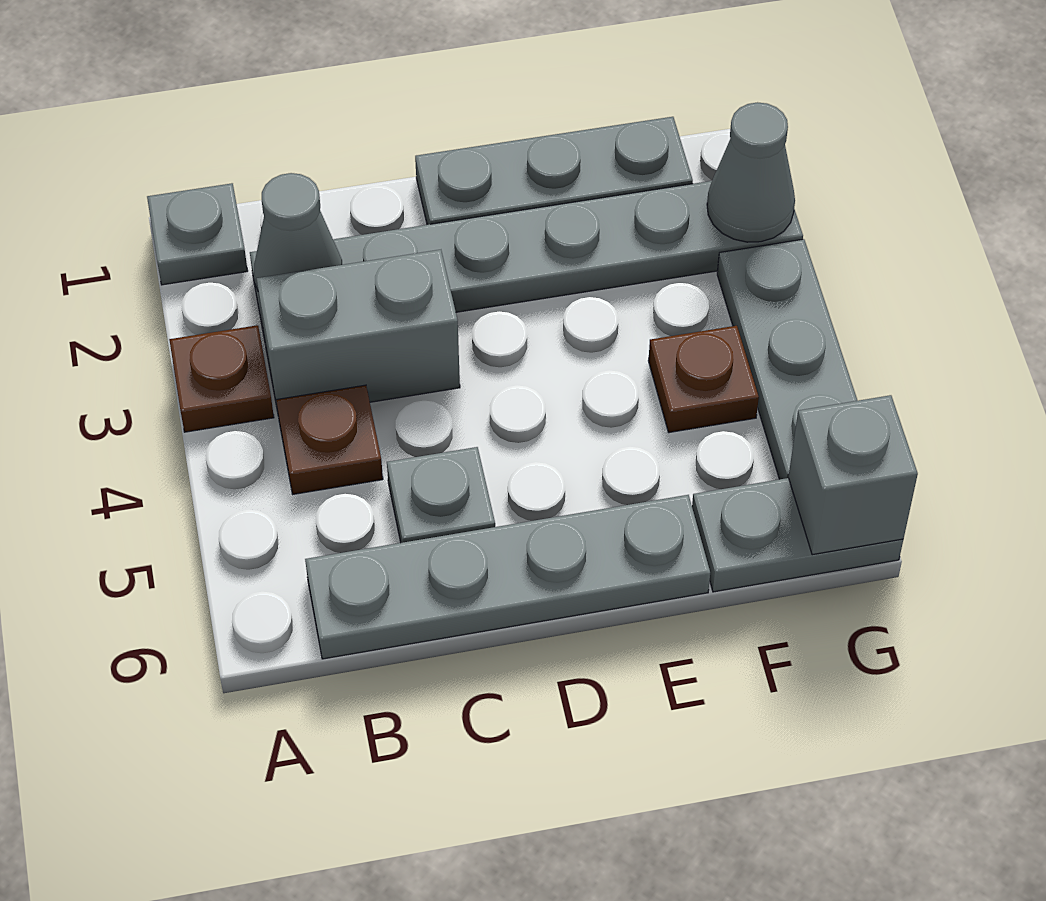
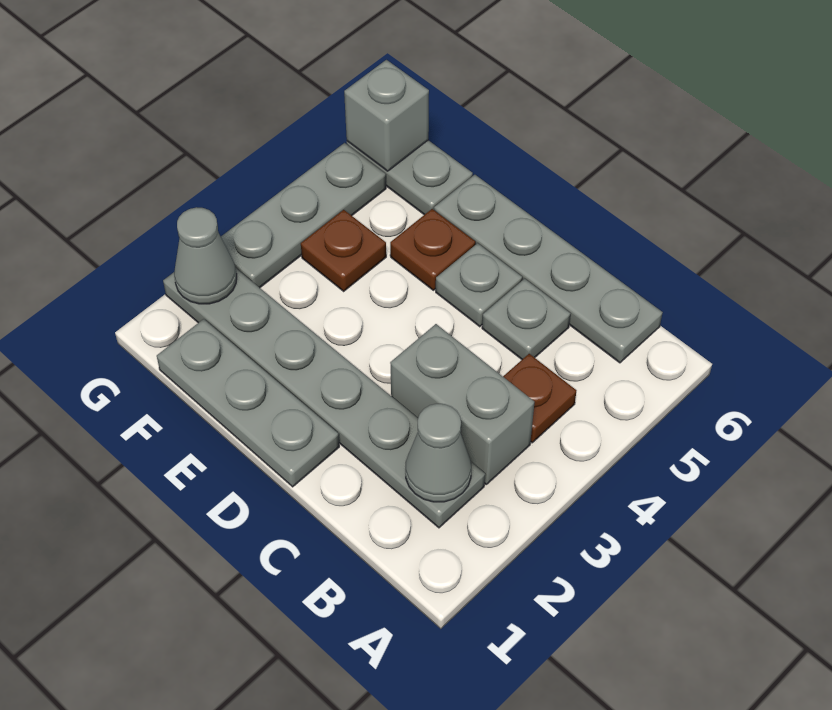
grey plate A1 level 1 -> grey plate D5 level 1
brown plate A3 level 1 -> brown plate E5 level 1

